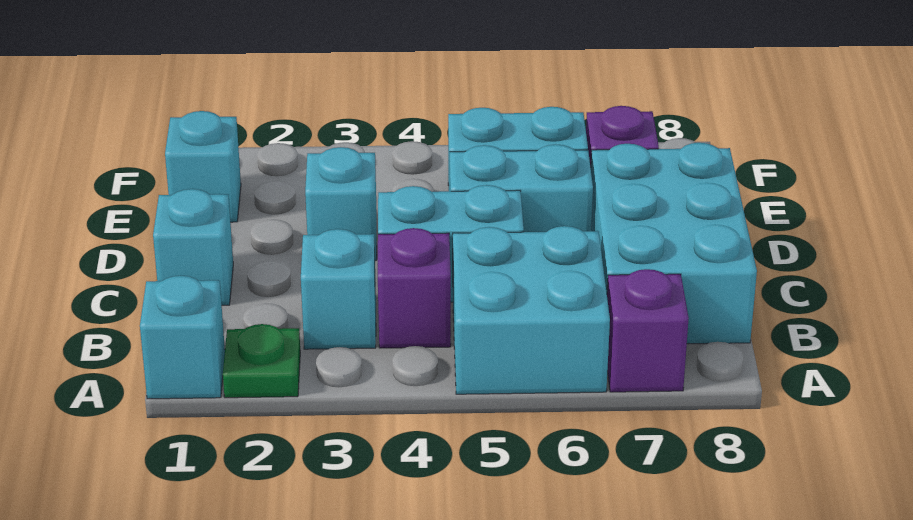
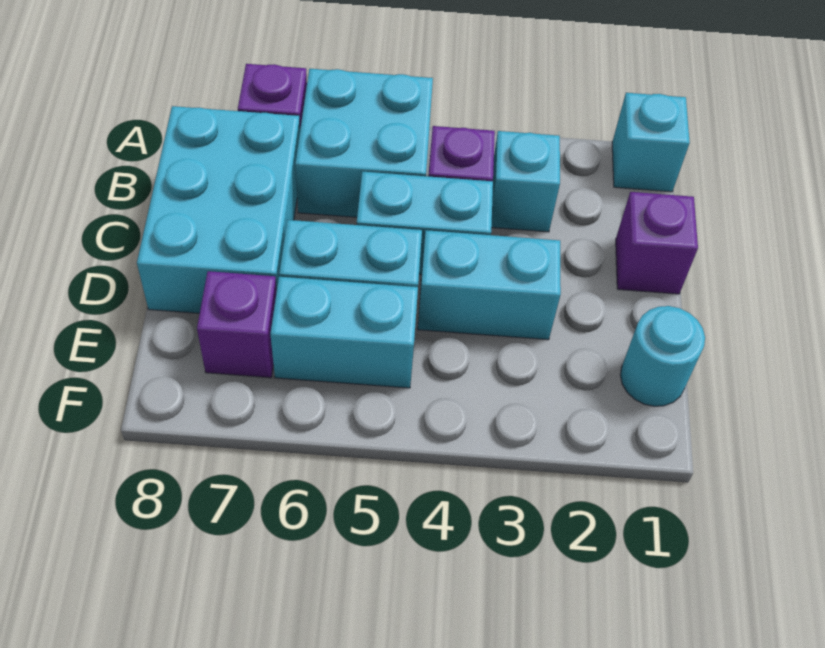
green plate A2 level 1 -> none
cyan brick C1 level 1 -> purple brick C1 level 1
cyan brick D3 level 1 -> cyan brick D3:D4 level 1
cyan brick E1 level 1 -> cyan round brick E1 level 1

